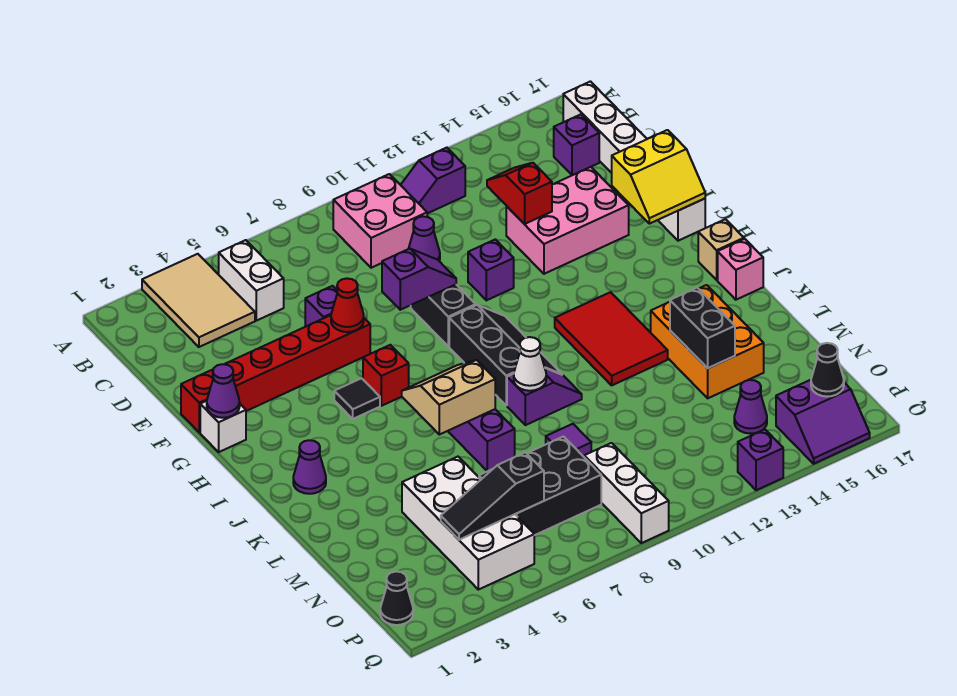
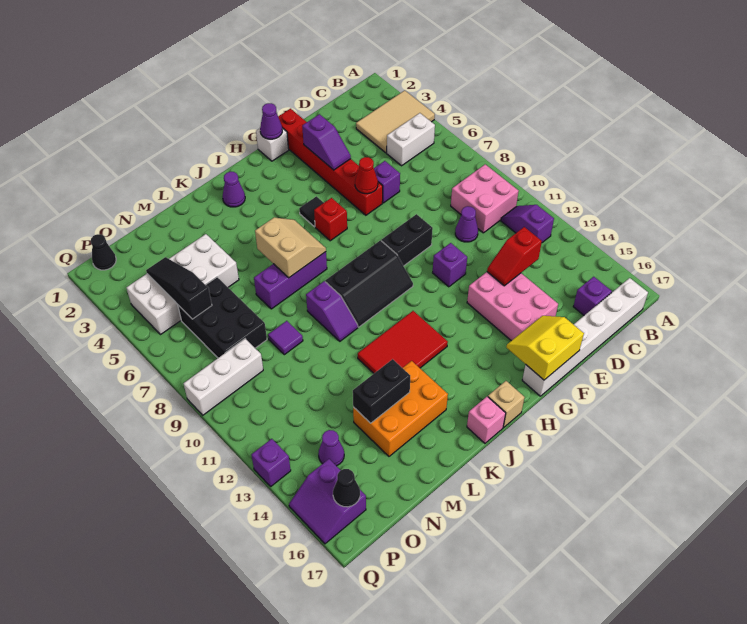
red slope D13:E13 level 2 top E -> red slope D13:E13 level 2 top D
purple slope F8:F9 level 2 top 8 -> purple slope F3:F4 level 2 top 3
yellow slope F16:G17 level 2 top F -> yellow slope F16:G17 level 2 top 17
white cone K9 level 2 -> none

